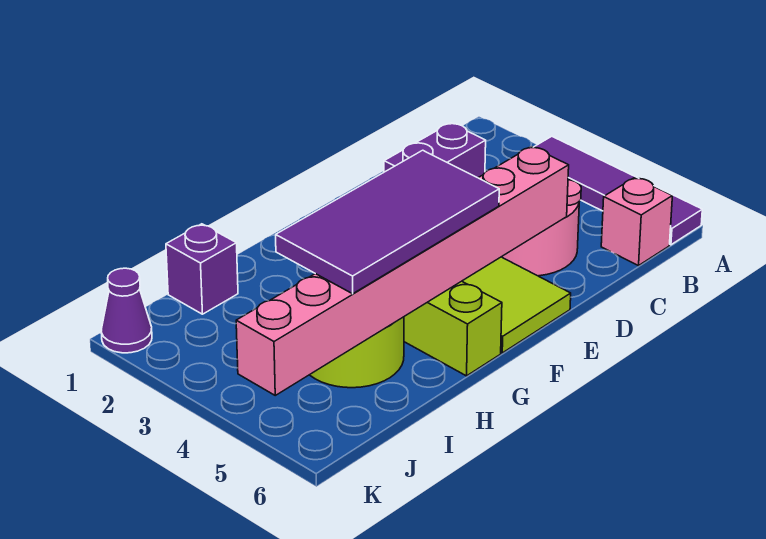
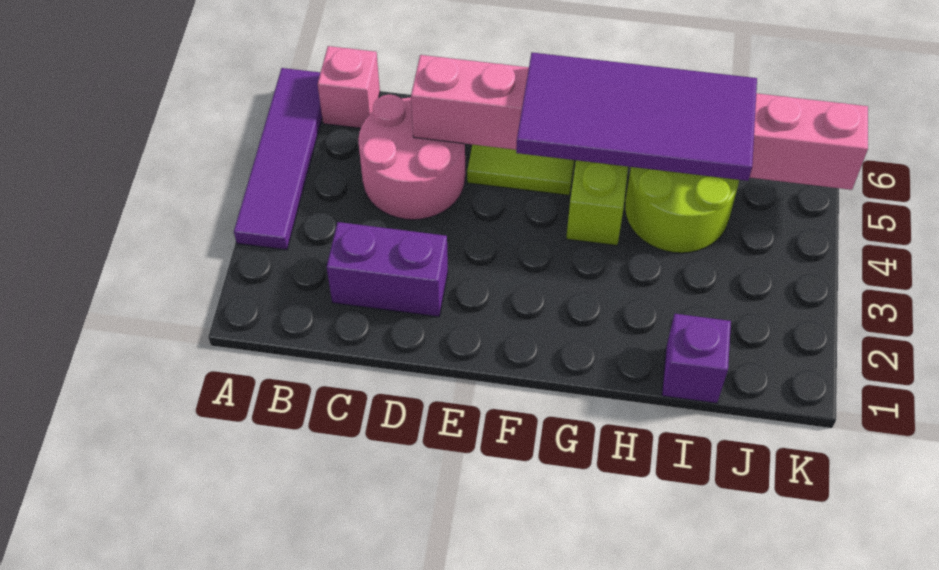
purple cone K1 level 1 -> none

